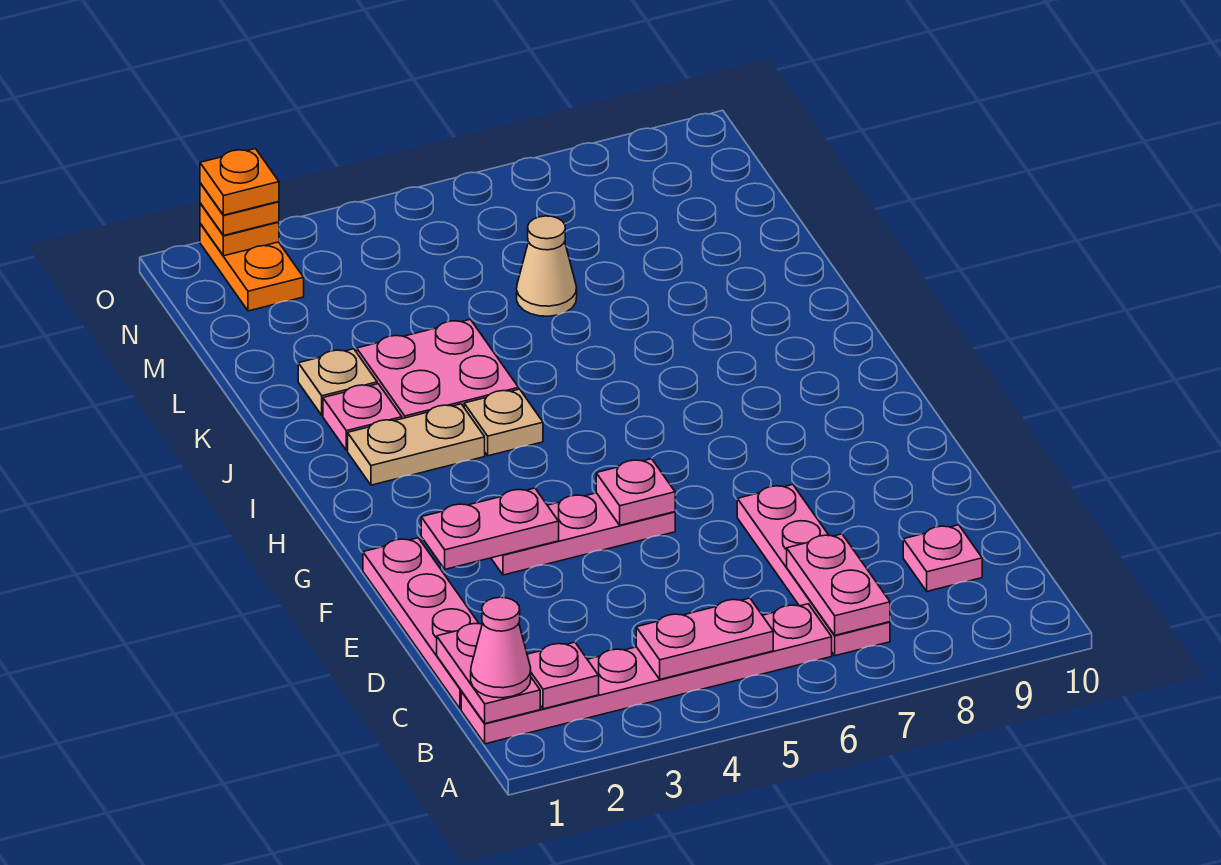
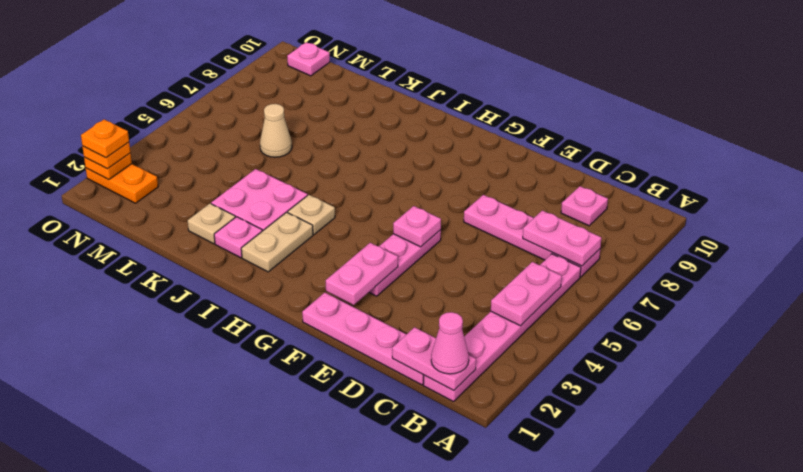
pink plate B2 level 2 -> pink plate N10 level 1

